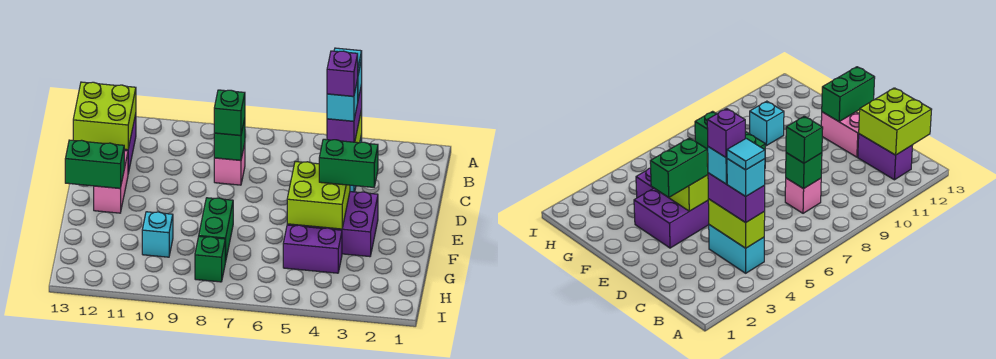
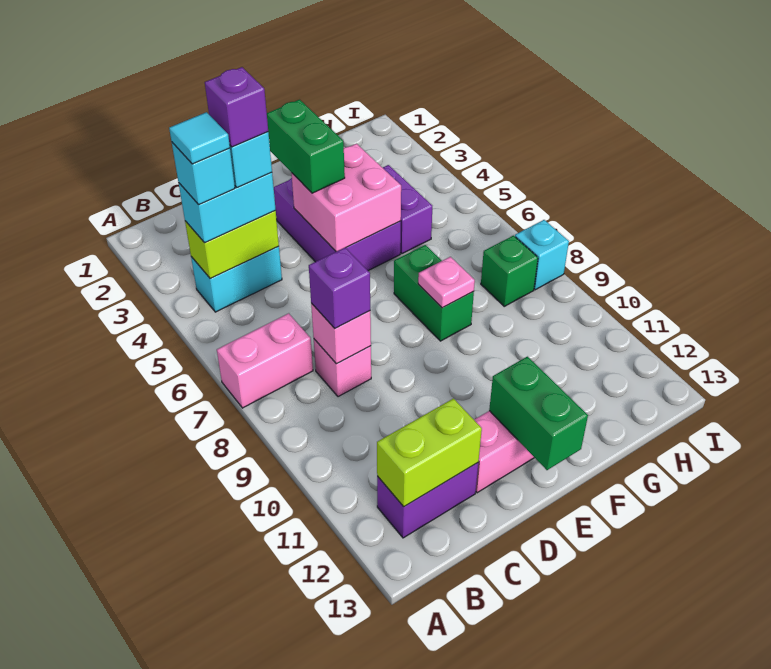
none -> pink brick A7:B7 level 1
purple brick B4:C4 level 3 -> cyan brick B4:C4 level 3
lime brick B12:C13 level 2 -> lime brick B12:C12 level 2
green brick C8 level 2 -> pink brick C8 level 2
green brick C8 level 3 -> purple brick C8 level 3
lime brick E4:F5 level 2 -> pink brick E4:F5 level 2
green brick F8:G8 level 1 -> green brick F7:F8 level 1
none -> pink plate F8 level 2
cyan brick G10 level 1 -> cyan brick I8 level 1

